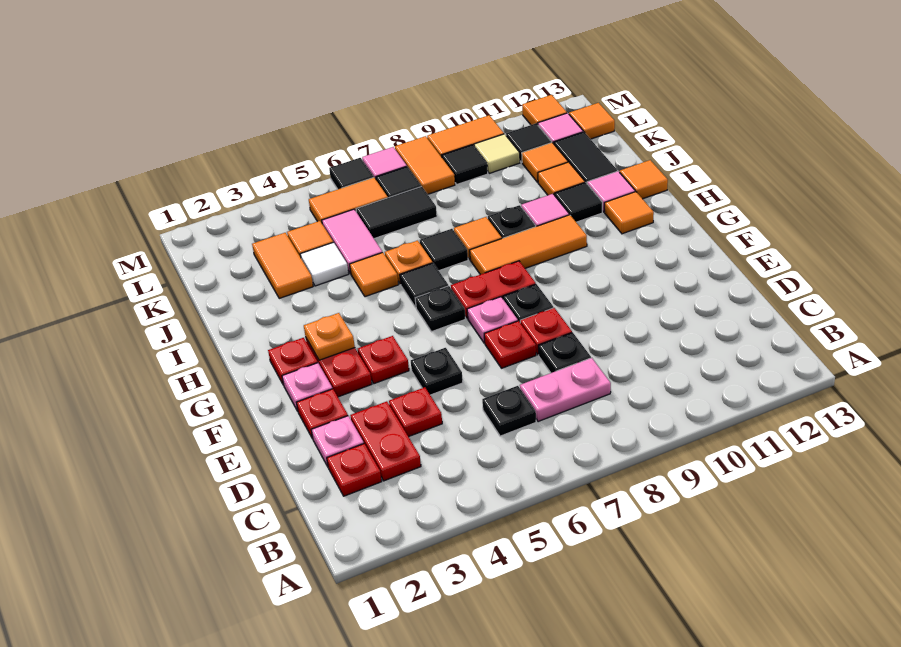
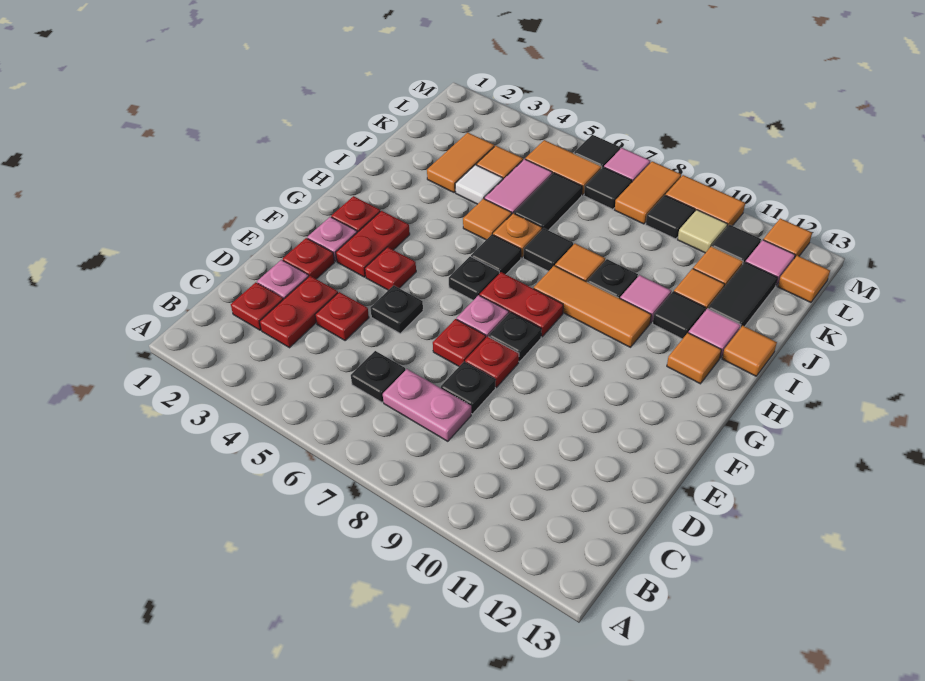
orange plate G3 level 2 -> none
black tile K6:K7 level 1 -> black tile J6:K6 level 1

